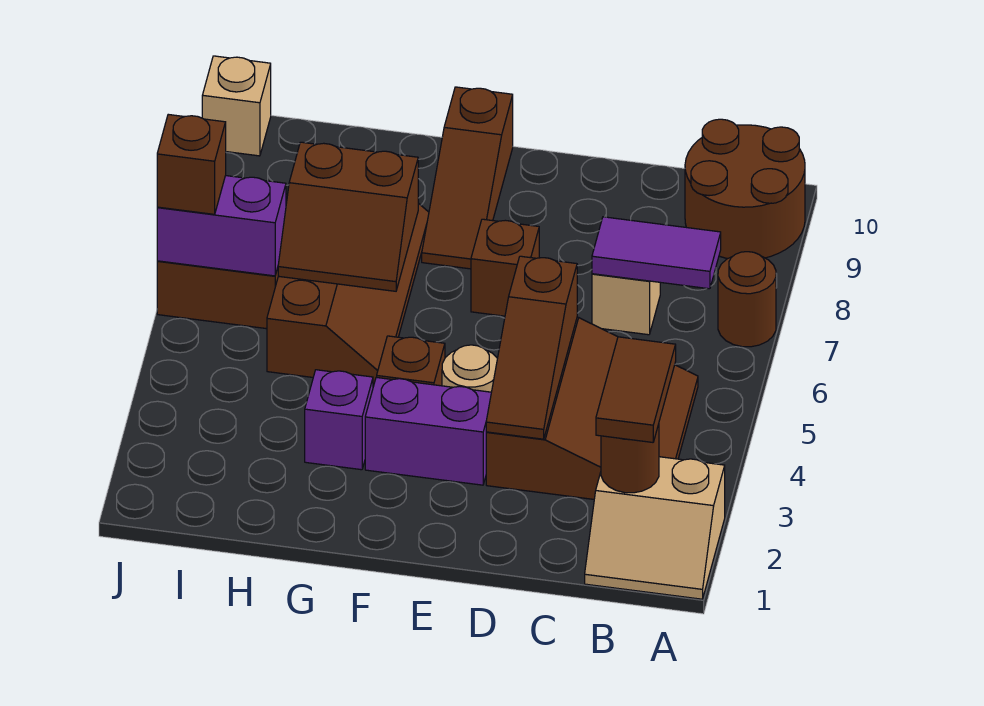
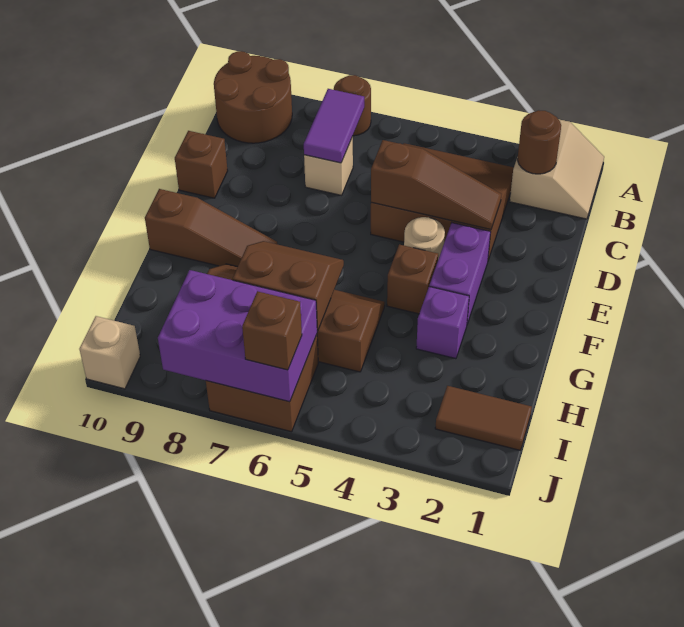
brown tile B2:B3 level 3 -> brown tile I1:I2 level 1
brown brick E7 level 1 -> brown brick D10 level 1
brown slope G6:H7 level 2 top 7 -> brown slope G6:H7 level 2 top H
purple brick I6:J6 level 2 -> purple brick I6:J8 level 2

